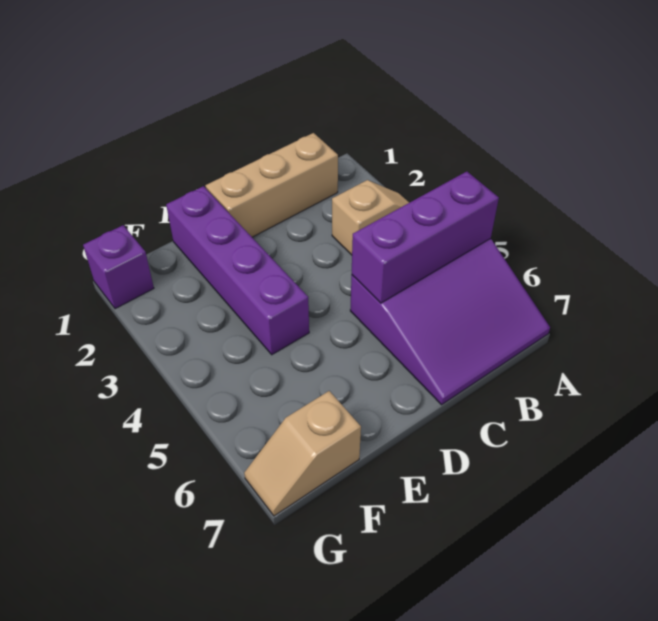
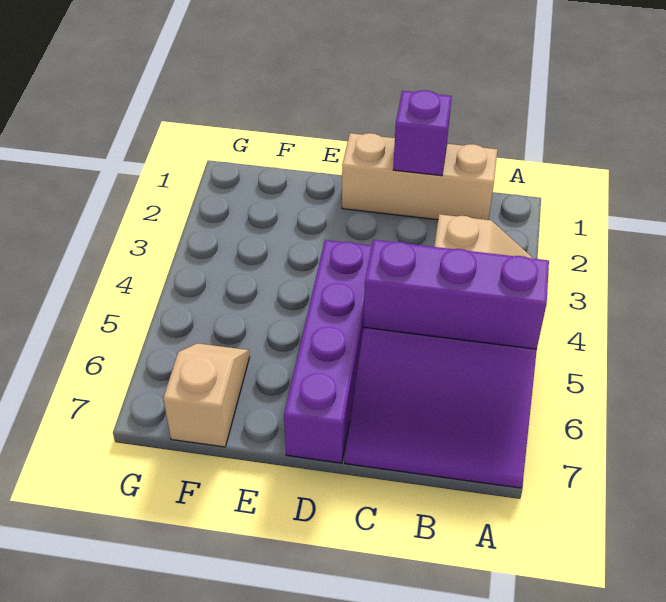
purple brick E1:E4 level 1 -> purple brick D4:D7 level 1
tan slope F7:G7 level 1 top F -> tan slope F6:F7 level 1 top 7
purple brick G1 level 1 -> purple brick C1 level 2

